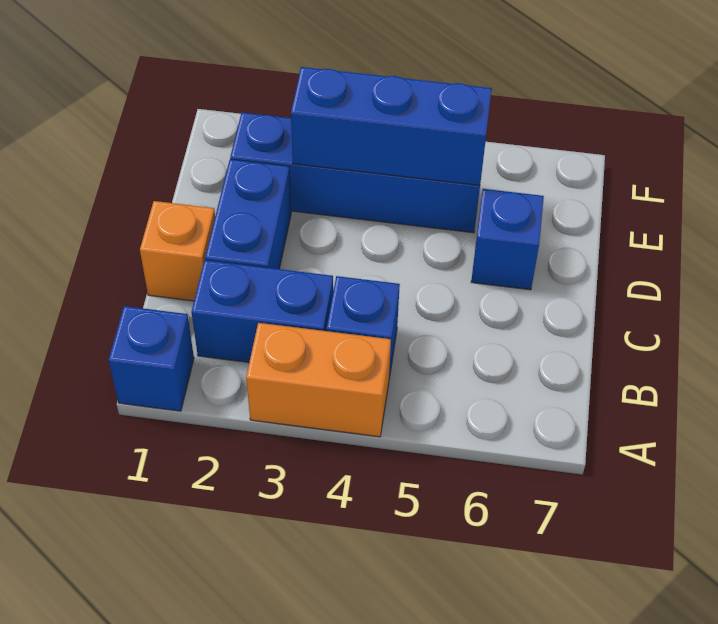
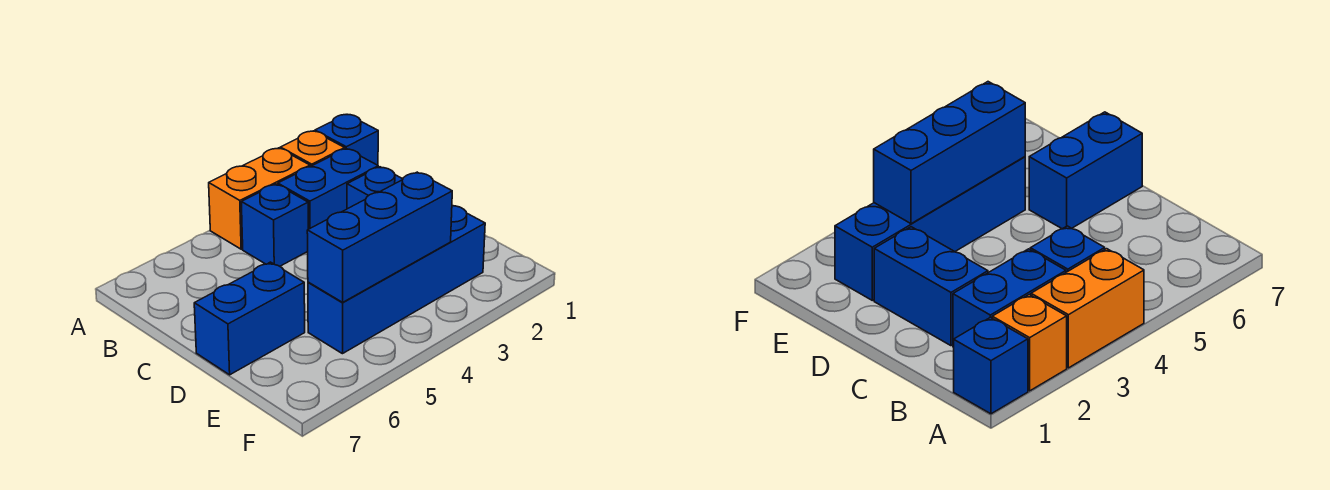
orange brick C1 level 1 -> orange brick A2 level 1
blue brick D6 level 1 -> blue brick D6:D7 level 1

